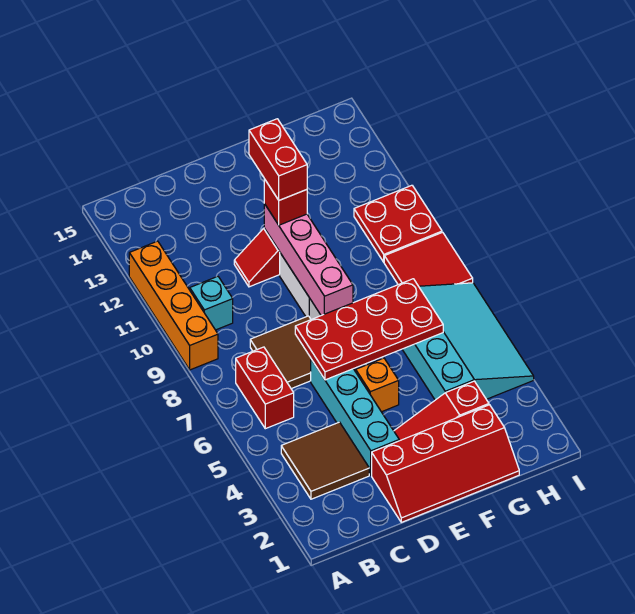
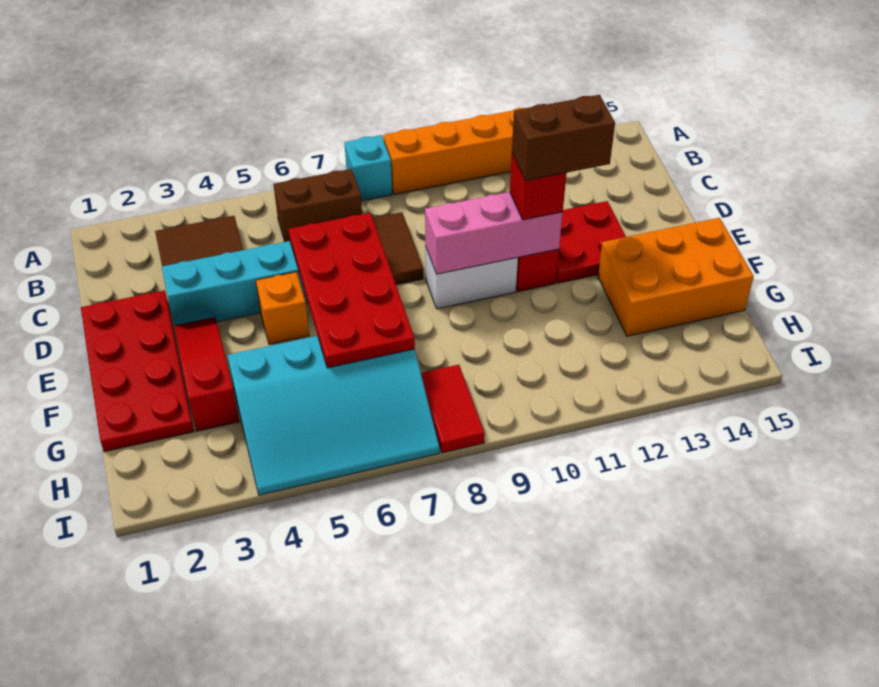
red brick B6:B7 level 1 -> brown brick B6:B7 level 1
cyan brick B10 level 1 -> cyan brick A8 level 1
red slope D1:G2 level 1 top 2 -> red plate D1:G2 level 1
pink brick E8:E11 level 2 -> pink brick E9:E11 level 2
red brick E11:E12 level 4 -> brown brick E11:E12 level 4
none -> orange brick F13:G15 level 1
red tile H8:I9 level 1 -> red tile H8:I8 level 1
red plate H10:I11 level 1 -> red plate D12:E13 level 1

